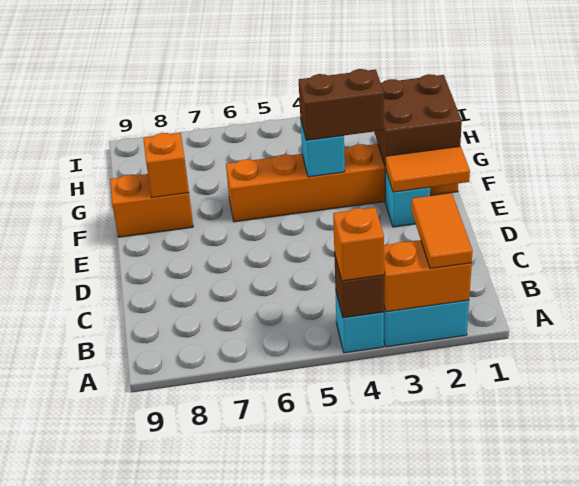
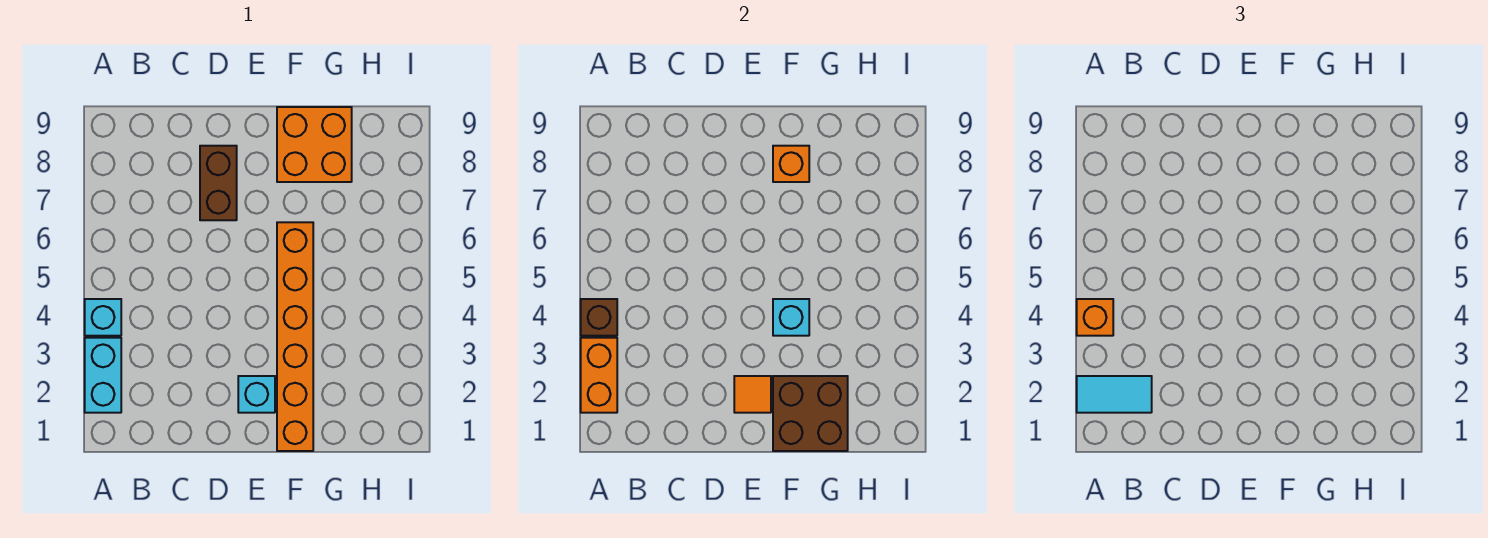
orange tile A2:B2 level 3 -> cyan tile A2:B2 level 3
orange tile E1:E2 level 2 -> orange tile E2 level 2
brown brick F3:F4 level 3 -> brown brick D7:D8 level 1
orange brick F8:F9 level 1 -> orange brick F8:G9 level 1

